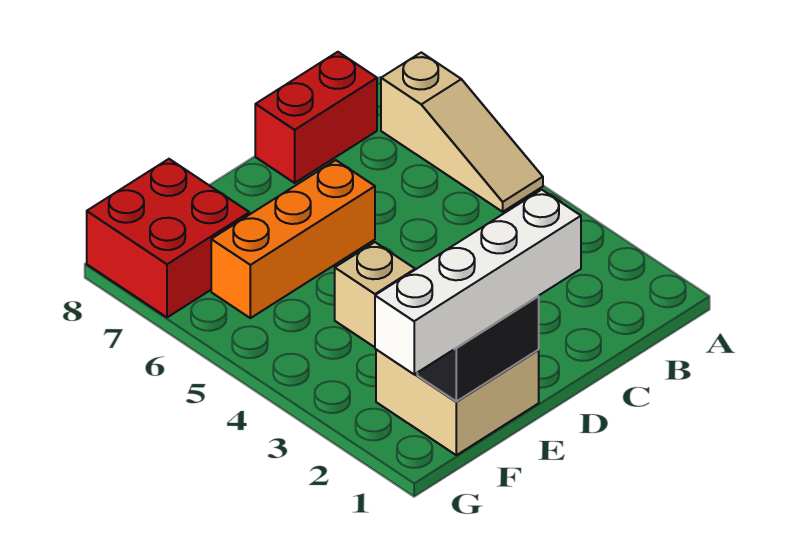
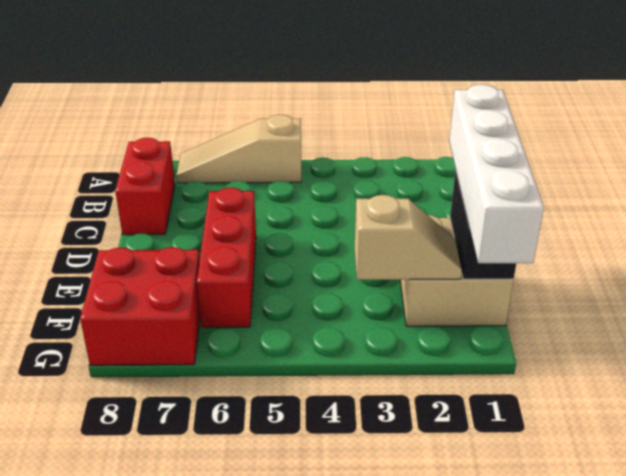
tan slope A5:A7 level 1 top 7 -> tan slope A5:A7 level 1 top 5
orange brick D6:F6 level 1 -> red brick D6:F6 level 1

